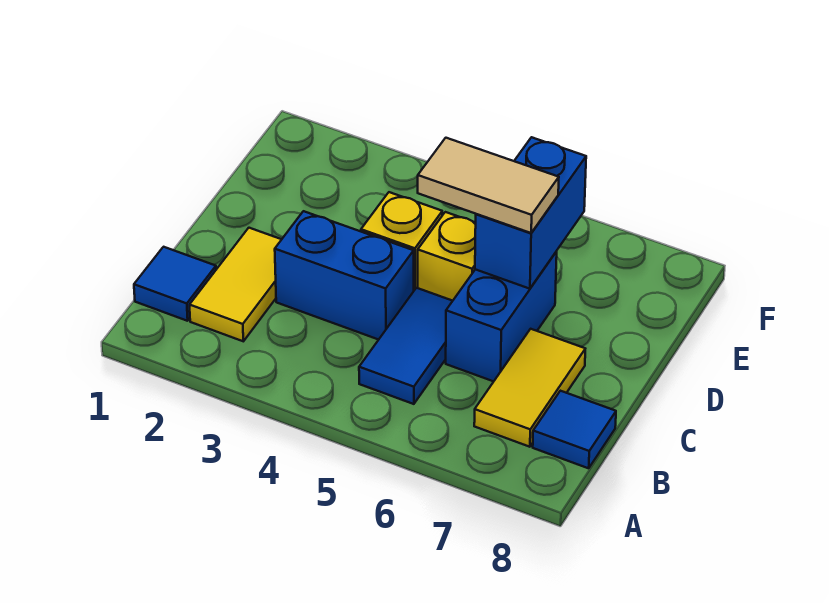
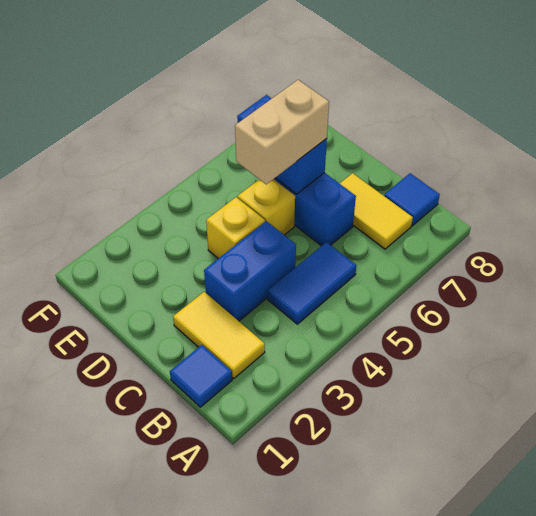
blue tile B5:C5 level 1 -> blue tile B4:B5 level 1
tan tile D5:D6 level 3 -> tan brick D5:D6 level 3

